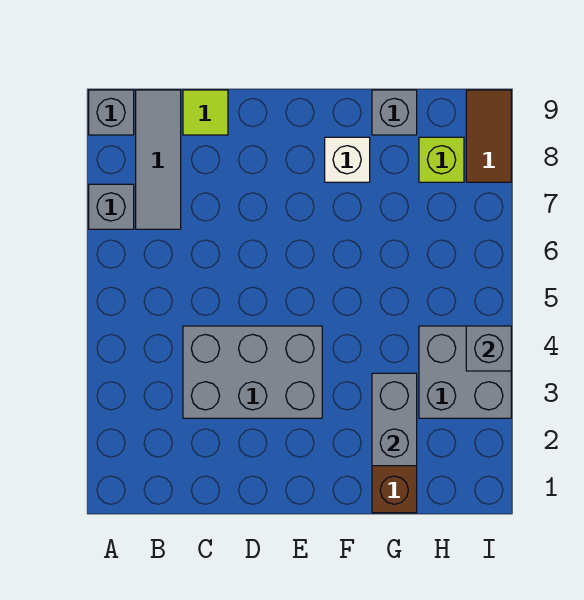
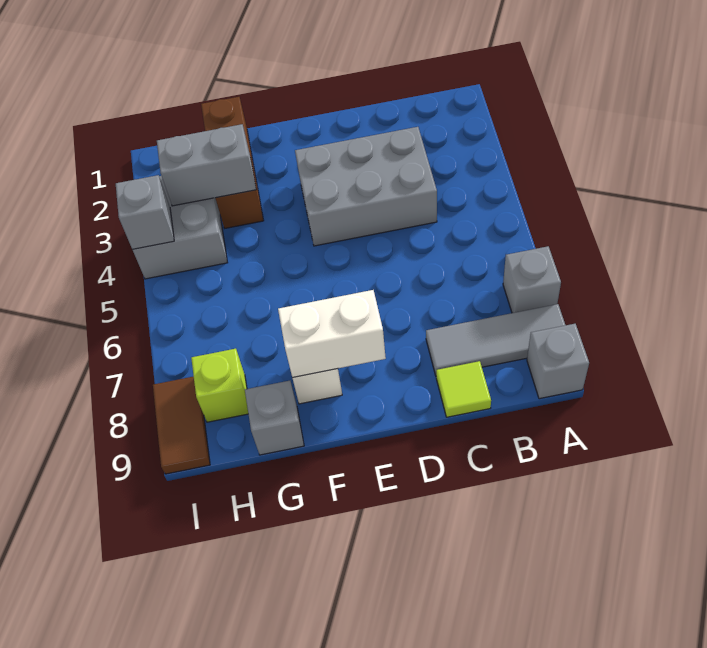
grey tile B7:B9 level 1 -> grey tile A8:C8 level 1
none -> white brick E8:F8 level 2
grey brick G2:G3 level 2 -> grey brick G3:H3 level 2

